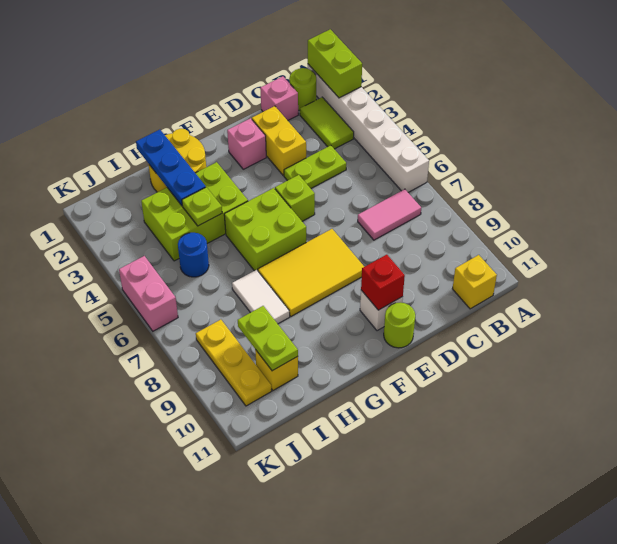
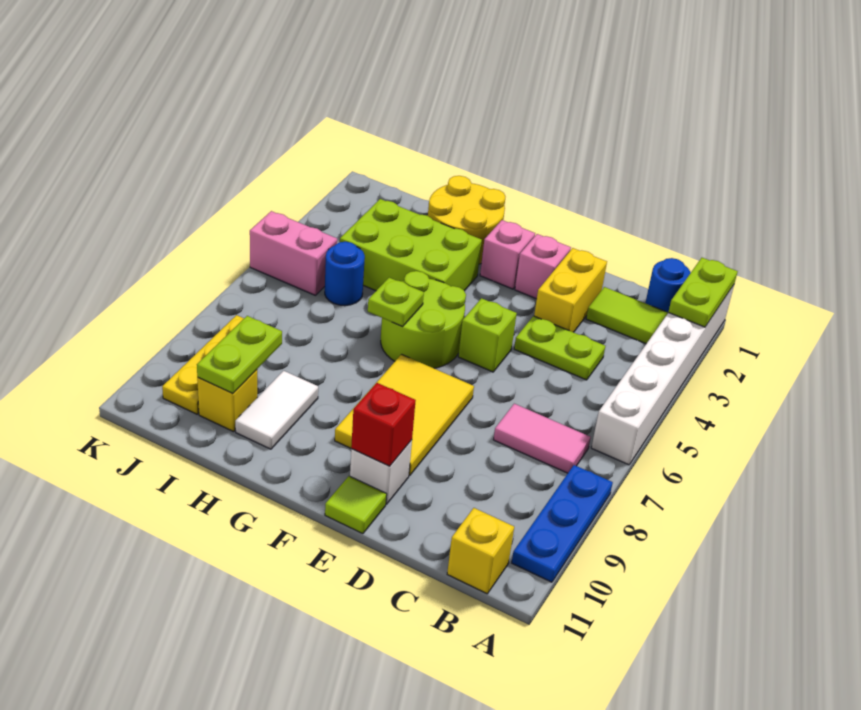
lime brick A1:A2 level 2 -> lime plate A1:A2 level 2
lime round brick B1 level 1 -> blue round brick B1 level 1
lime tile B2:B3 level 1 -> lime tile B2:C2 level 1
pink brick C1 level 1 -> pink brick F2 level 1
yellow tile E7:G8 level 1 -> yellow tile E7:F9 level 1
lime round brick E11 level 1 -> lime tile E11 level 1
lime brick F5:G6 level 1 -> lime round brick F5:G6 level 1
blue plate H1:H3 level 2 -> blue plate A8:A10 level 1
lime plate H4 level 2 -> lime plate G6 level 2
white tile H7:H8 level 1 -> white tile H9:H10 level 1
pink brick K5:K6 level 1 -> pink brick J5:K5 level 1

